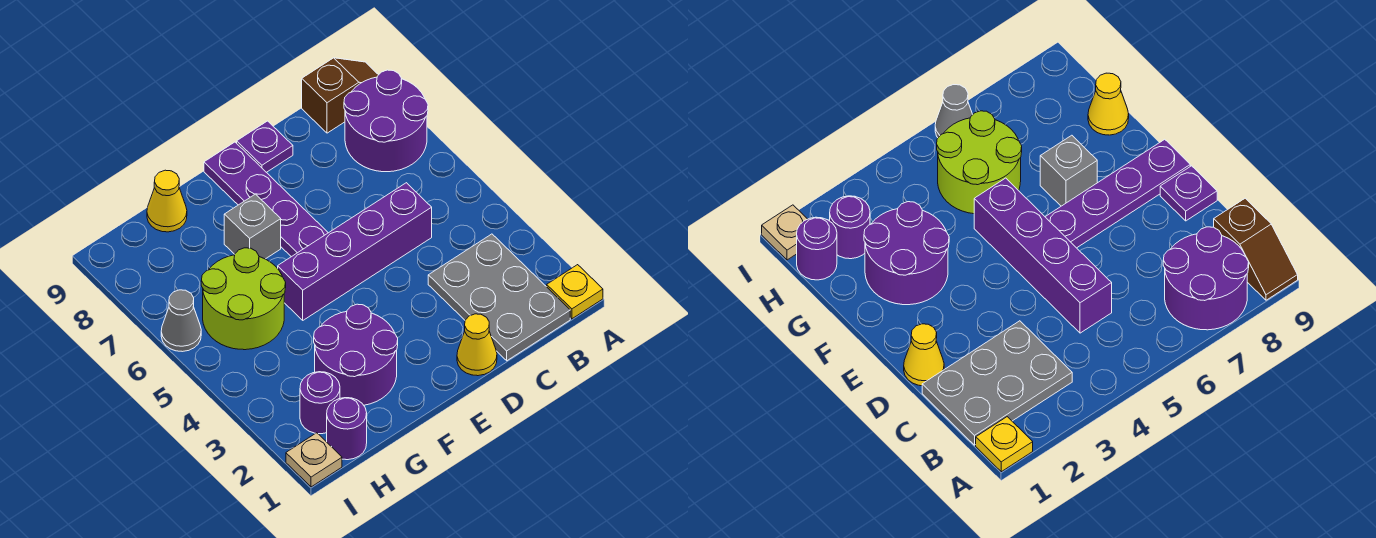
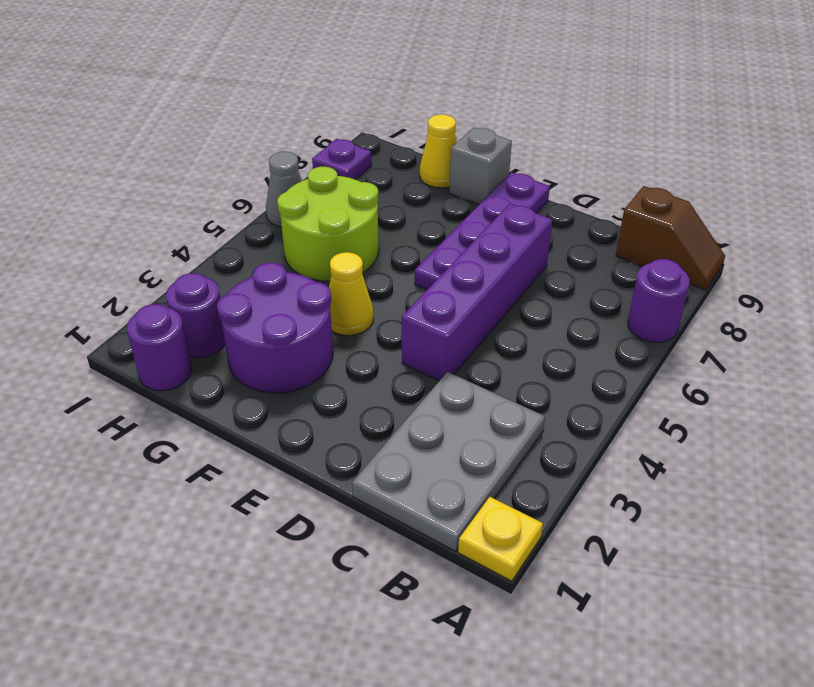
purple round brick A7:B8 level 1 -> purple round brick A7 level 1
purple brick C5:F5 level 1 -> purple brick D4:D7 level 1
yellow cone D1 level 1 -> yellow cone F4 level 1
purple plate D9 level 1 -> purple plate I8 level 1
grey brick F7 level 1 -> grey brick F9 level 1
tan plate I1 level 1 -> none

